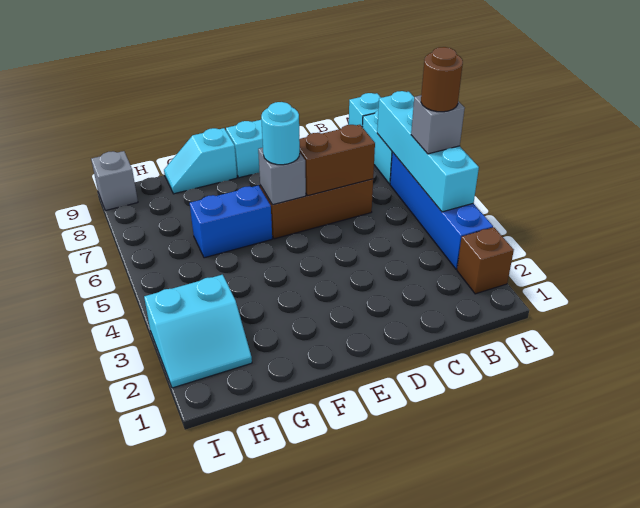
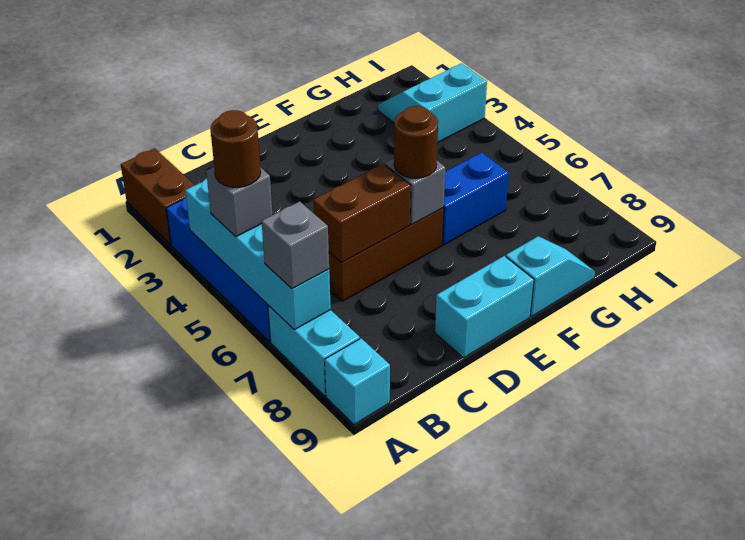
brown brick A2 level 1 -> brown brick A1:A2 level 1
cyan round brick E6 level 3 -> brown round brick E6 level 3
grey brick I9 level 1 -> grey brick A7 level 3

